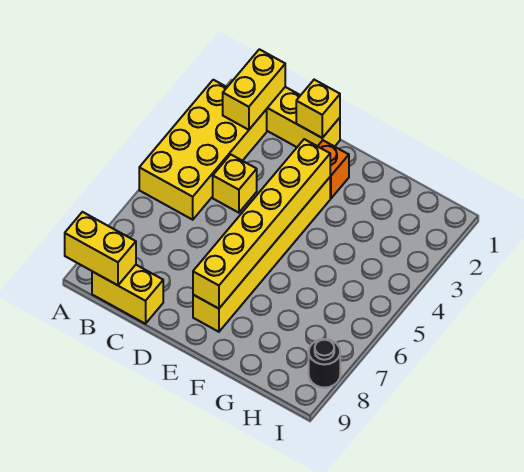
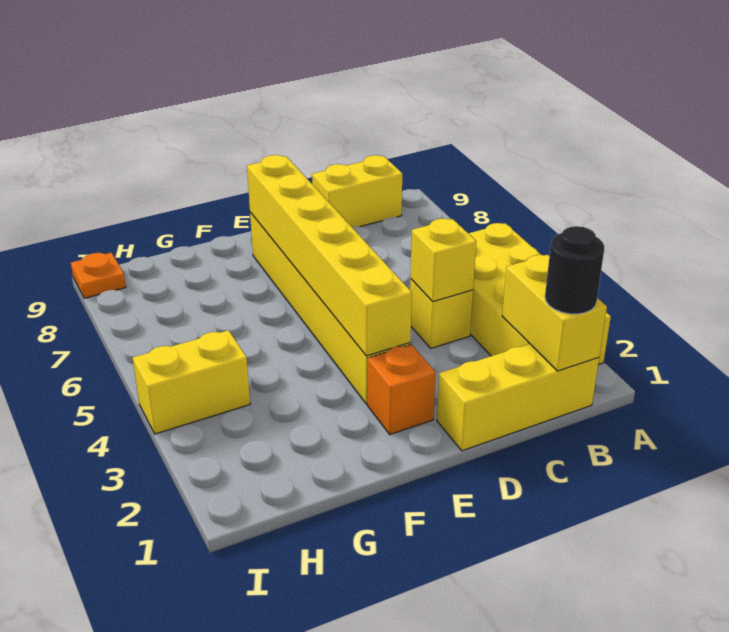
yellow brick A9:B9 level 2 -> yellow brick H4:I4 level 1
yellow brick D1 level 2 -> yellow brick C4 level 2
black round brick I8 level 1 -> black round brick B1 level 3
none -> orange plate I9 level 1

